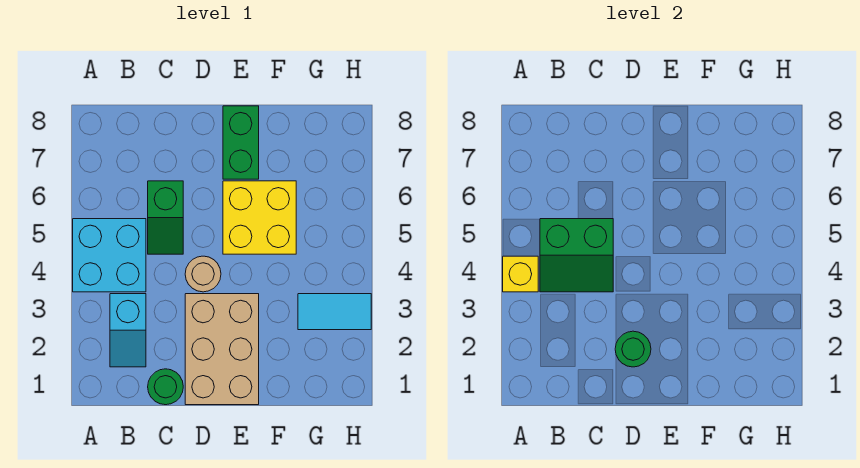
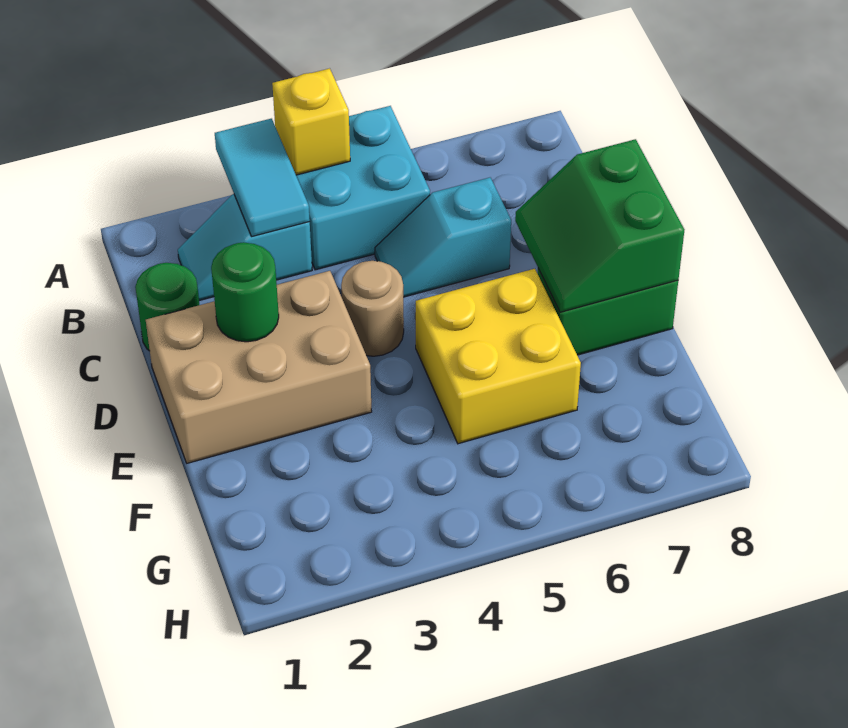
green slope B4:C5 level 2 top 5 -> green slope D7:E8 level 2 top 8
green slope C5:C6 level 1 top 6 -> cyan slope C5:C6 level 1 top 6
cyan tile G3:H3 level 1 -> cyan tile A3:B3 level 2

